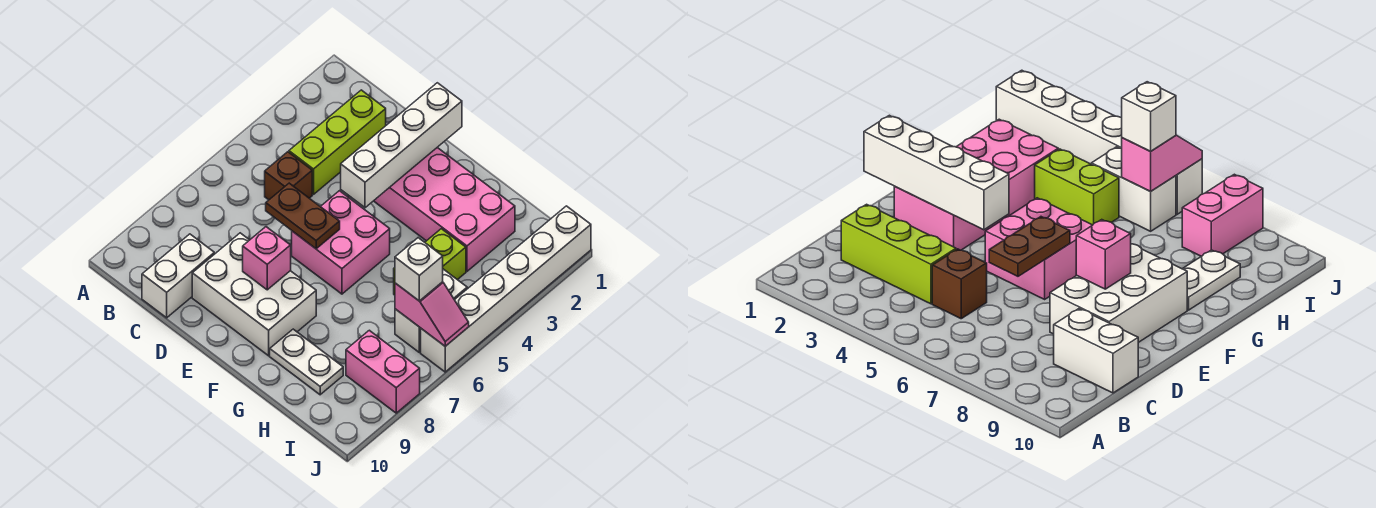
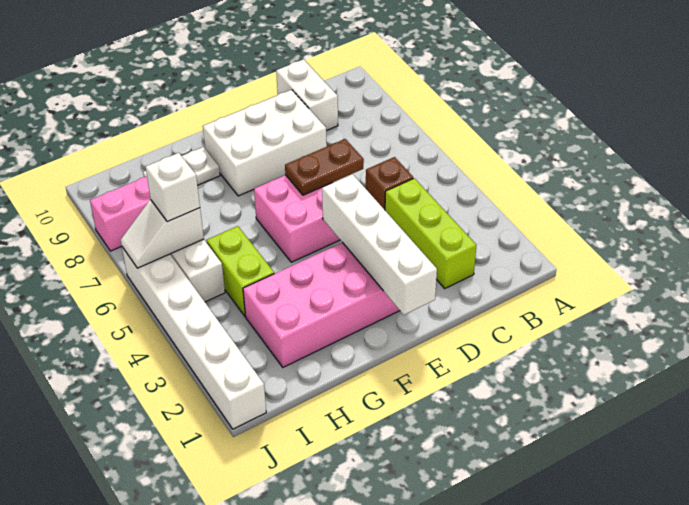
pink brick E8 level 2 -> none
pink slope I6:J6 level 2 top I -> white slope I6:J6 level 2 top I

